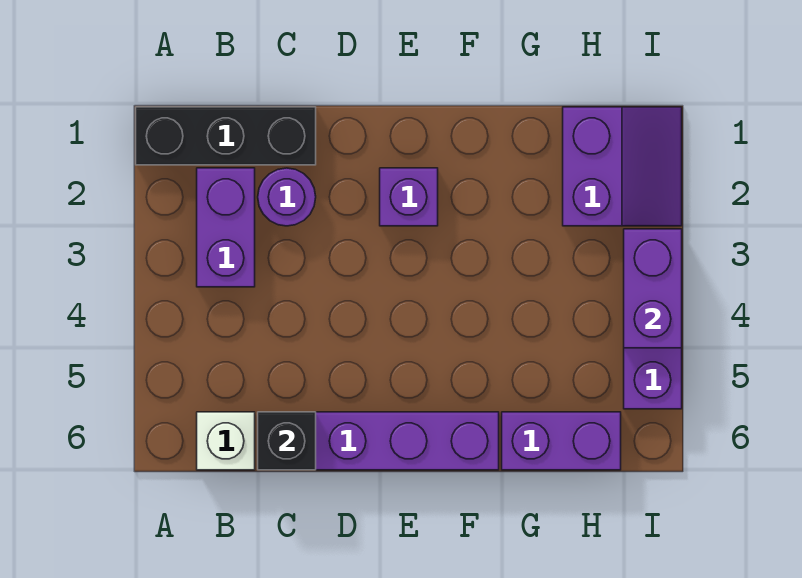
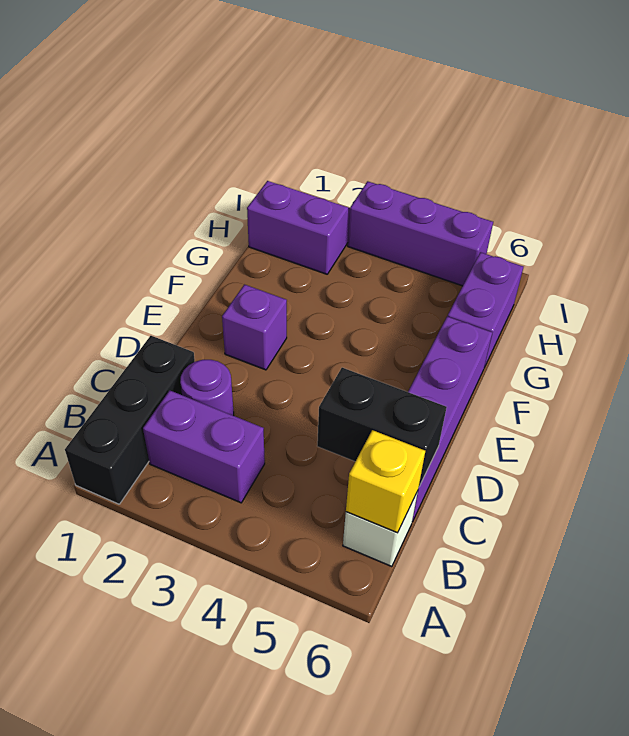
none -> yellow brick B6 level 2
black brick C6 level 2 -> black brick C5:C6 level 2
purple brick I3:I4 level 2 -> none

